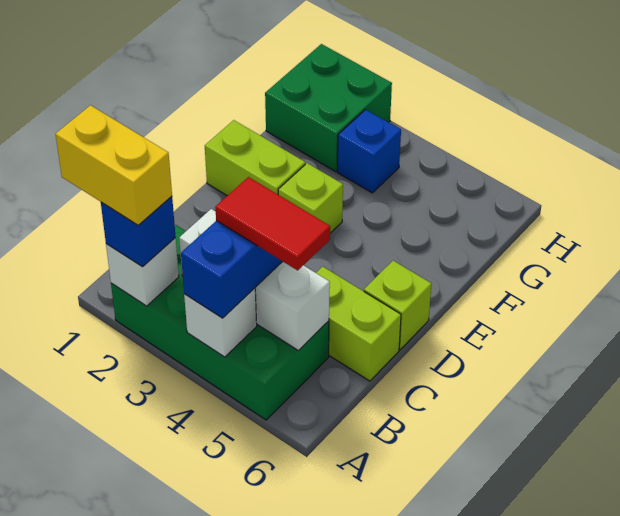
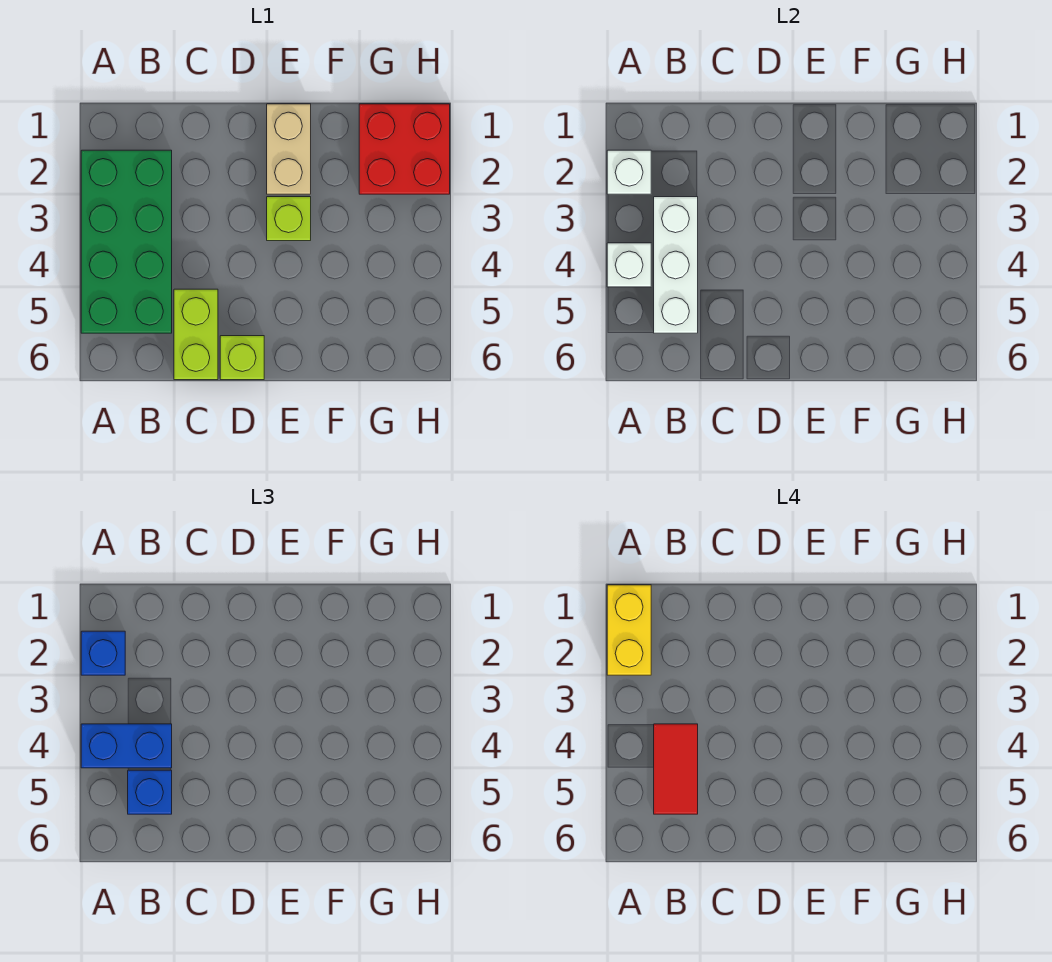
lime brick E1:E2 level 1 -> tan brick E1:E2 level 1
green brick G1:H2 level 1 -> red brick G1:H2 level 1
blue brick G3 level 1 -> blue brick B5 level 3

